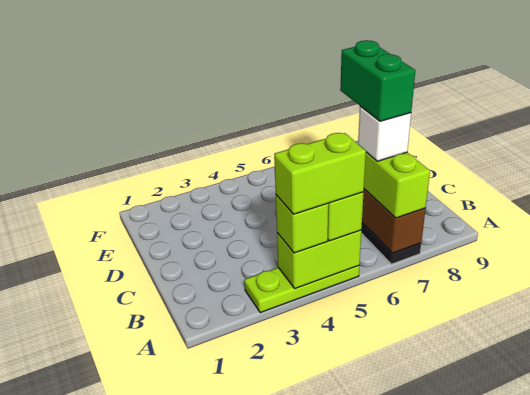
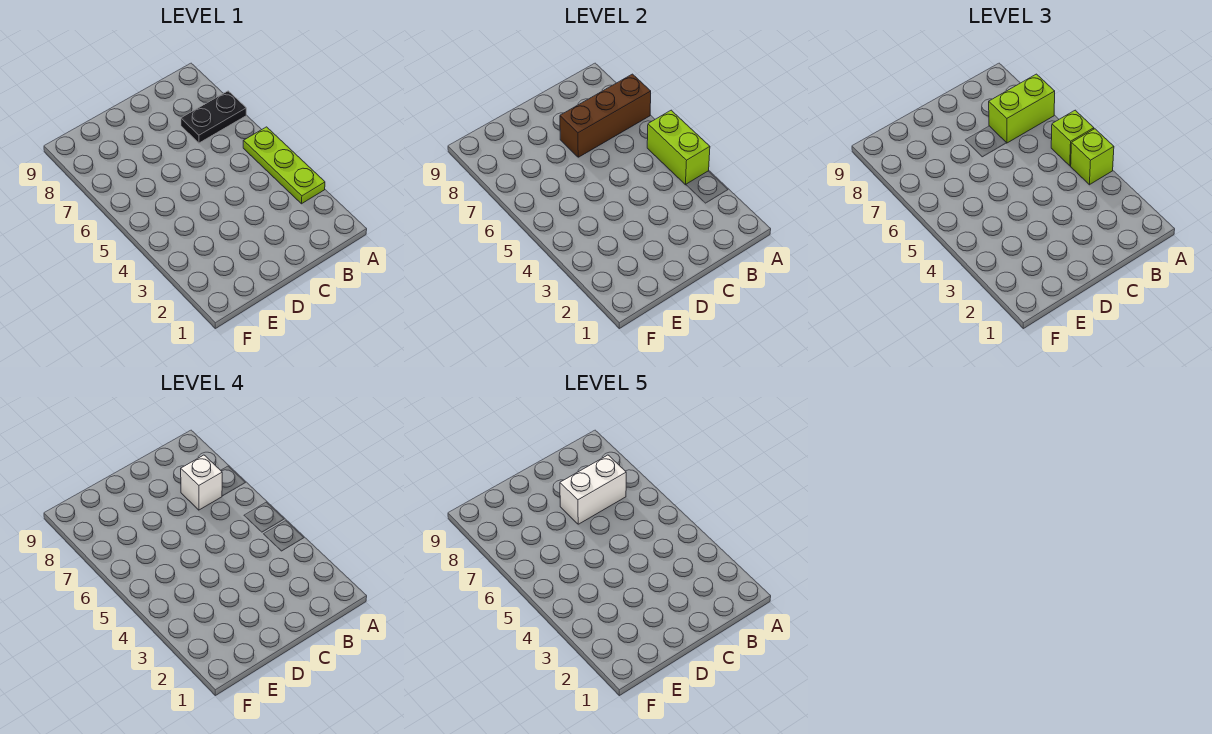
lime brick A4:A5 level 4 -> none
green brick B7:C7 level 5 -> white brick B7:C7 level 5

